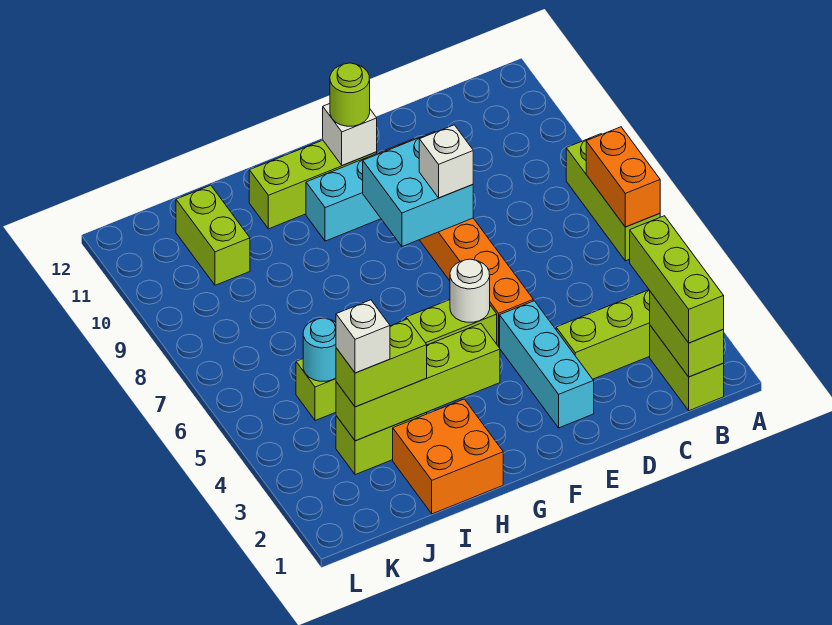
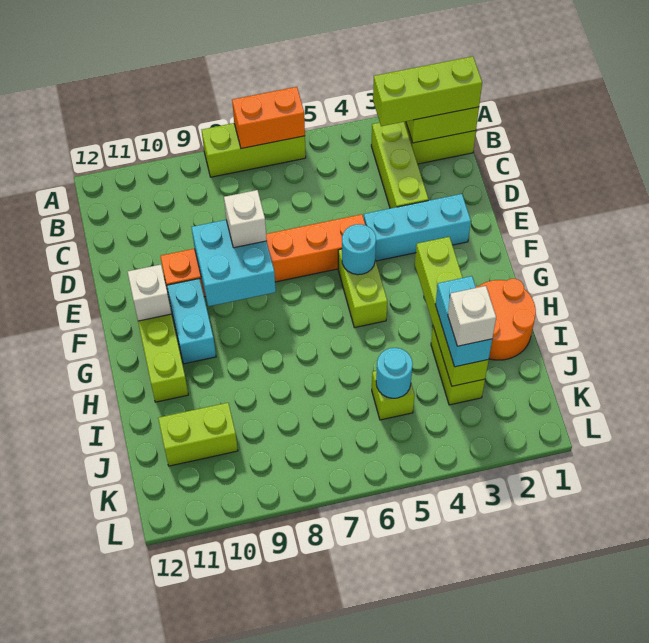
white round brick F5 level 2 -> cyan round brick F5 level 2
lime round brick F11 level 3 -> none
orange brick H1:I2 level 1 -> orange round brick H1:I2 level 1
lime brick I3:J3 level 3 -> cyan brick I3:J3 level 3

